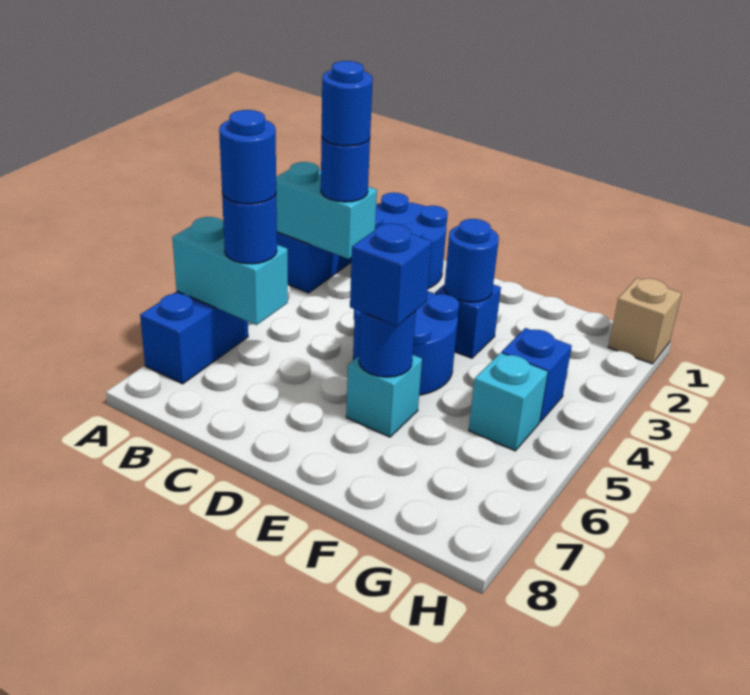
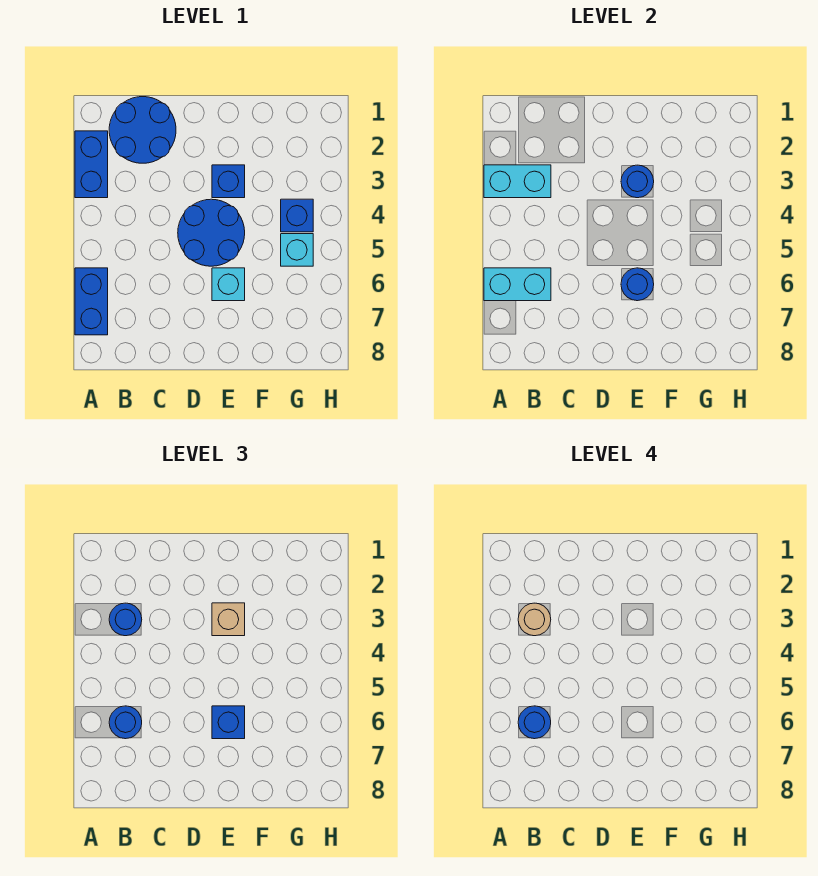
blue round brick B3 level 4 -> tan round brick B3 level 4
tan brick H1 level 1 -> tan brick E3 level 3

